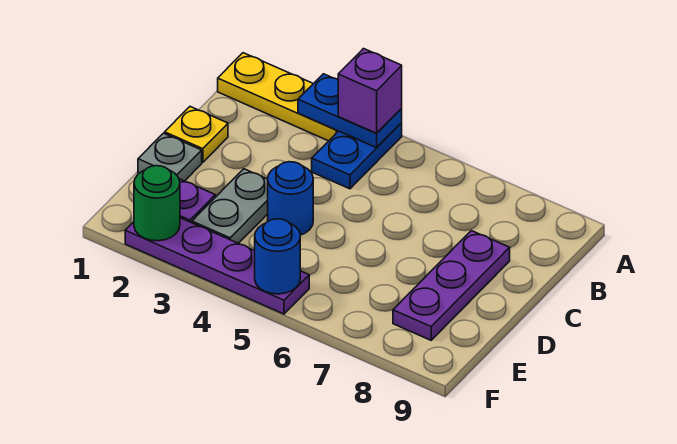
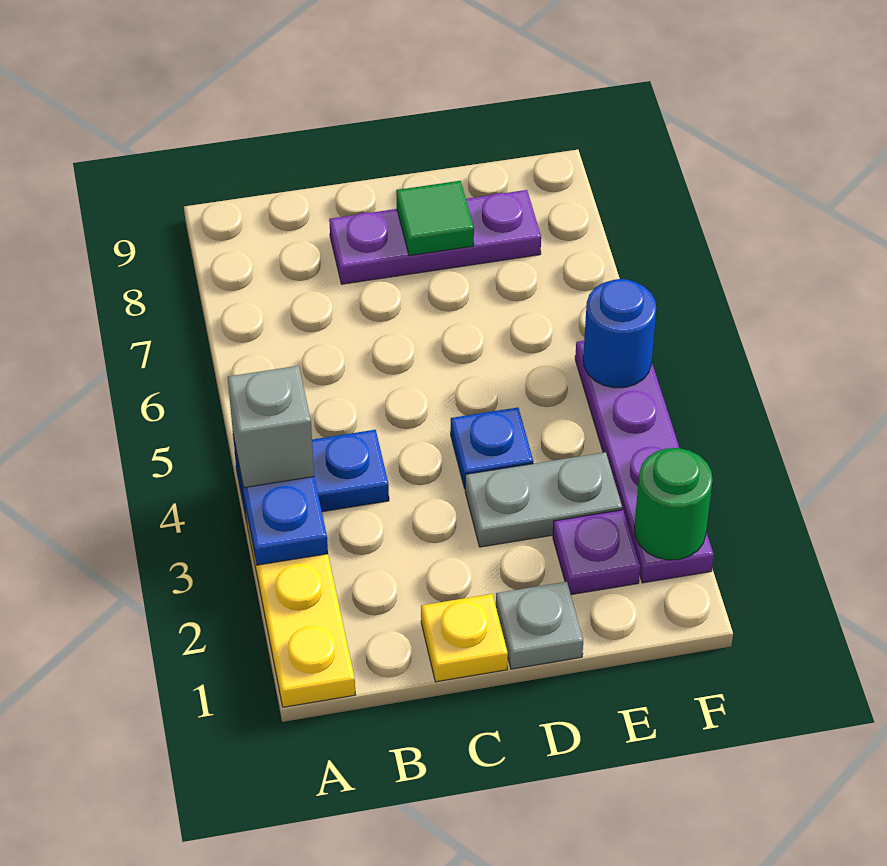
purple brick A4 level 3 -> grey brick A4 level 3
blue round brick D4 level 1 -> blue plate D4 level 1
none -> green tile D8 level 2

